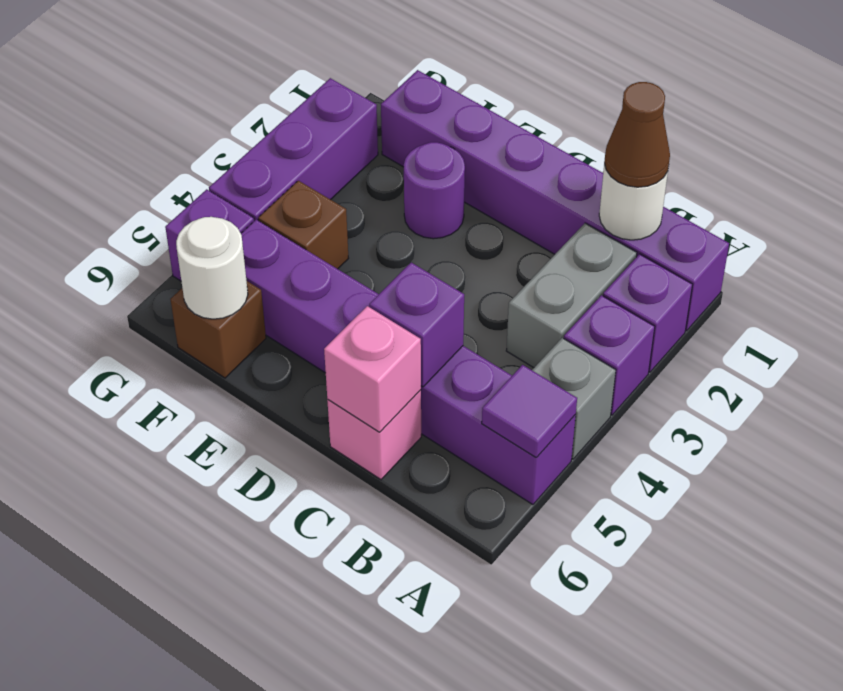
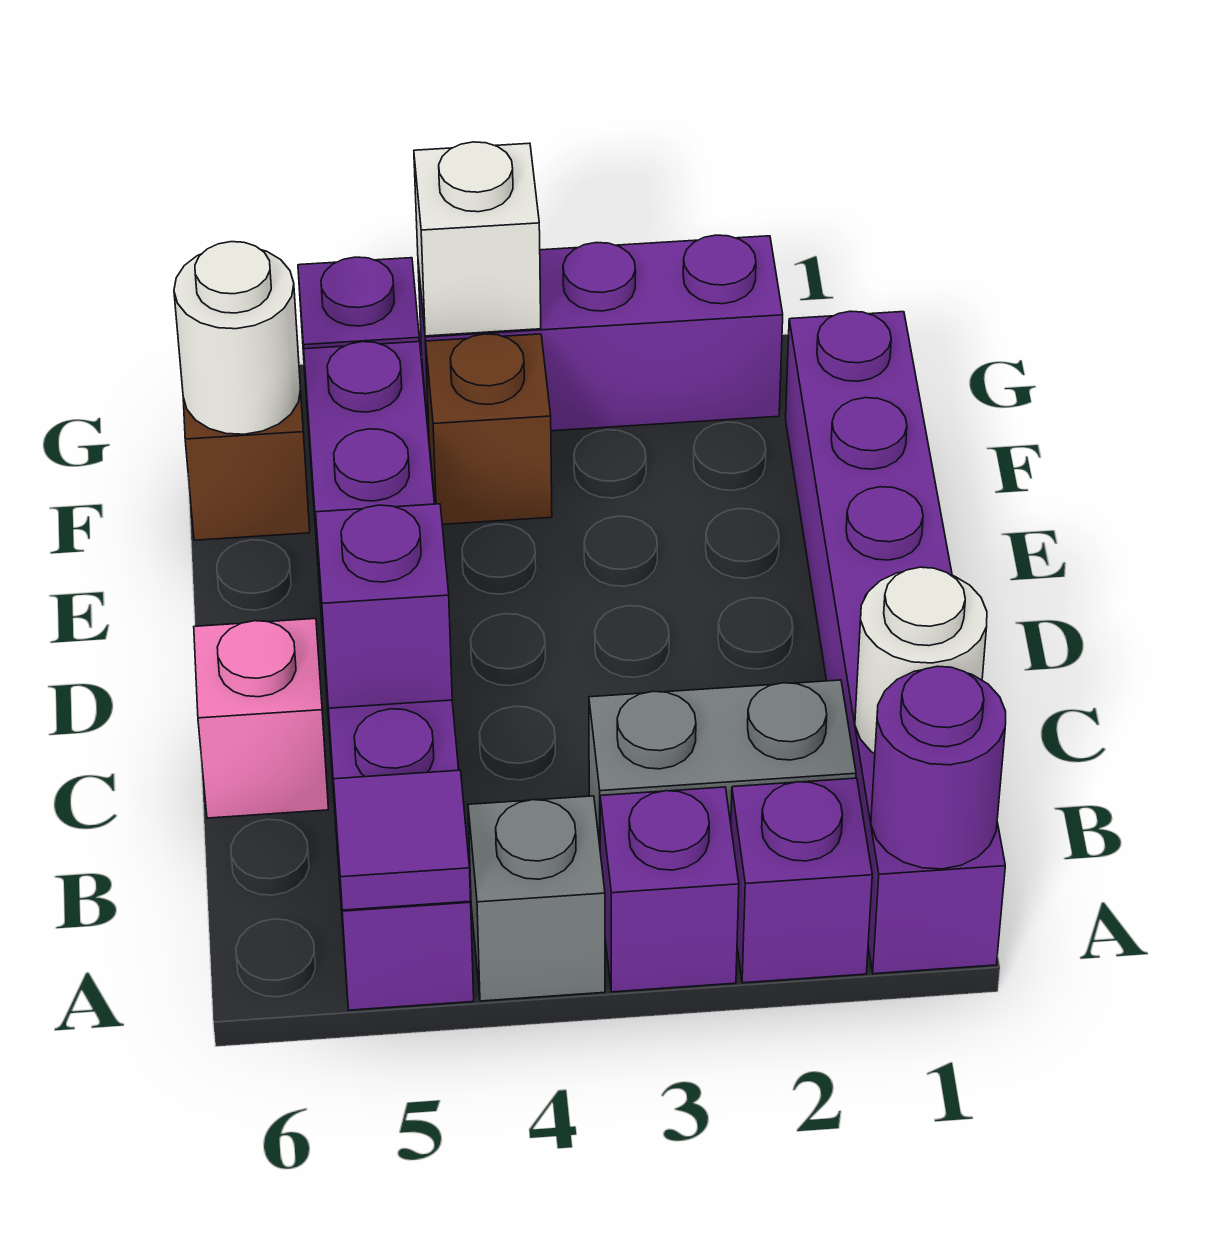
brown cone B1 level 3 -> none
pink brick C6 level 2 -> none
purple round brick E2 level 1 -> purple round brick A1 level 2
none -> white brick G4 level 2

